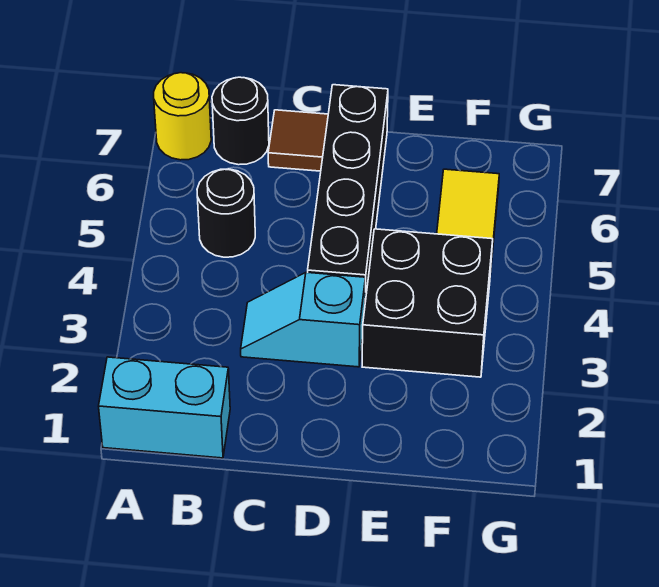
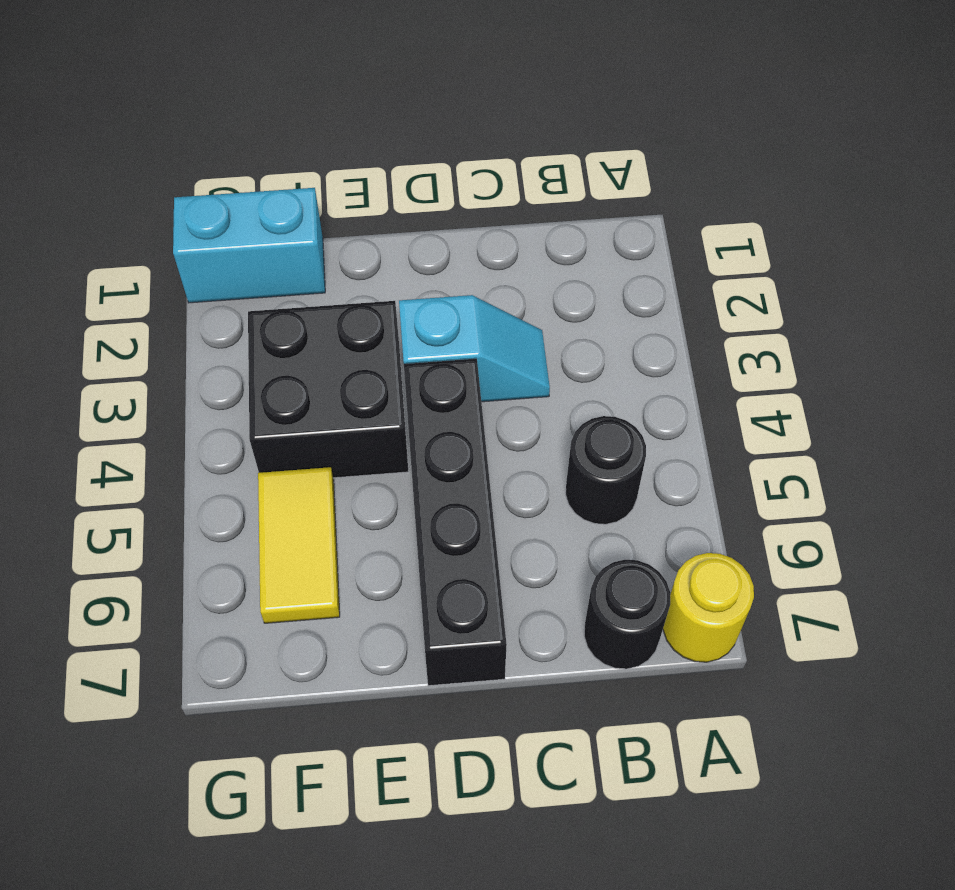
cyan brick A1:B1 level 1 -> cyan brick F1:G1 level 1
brown tile C7 level 1 -> none

